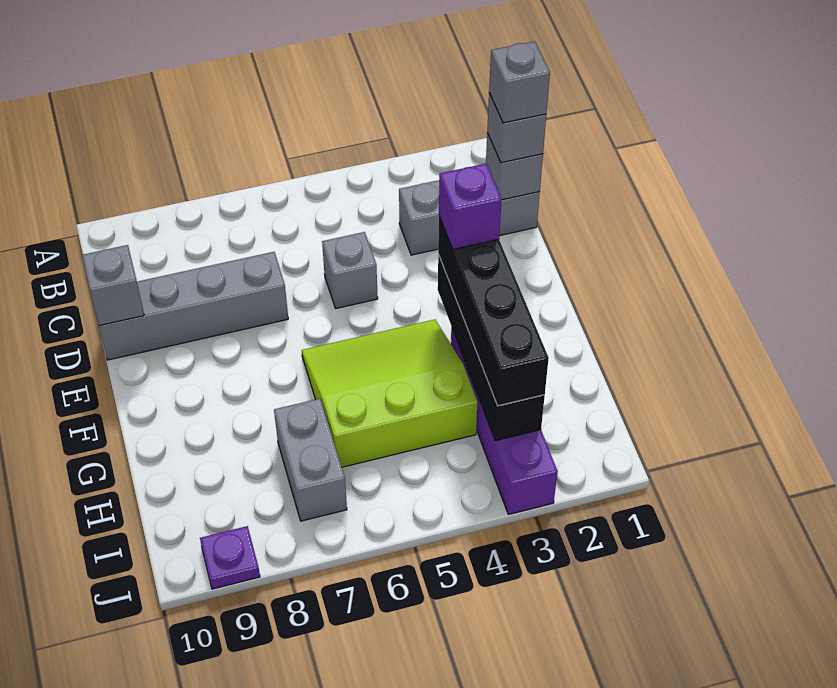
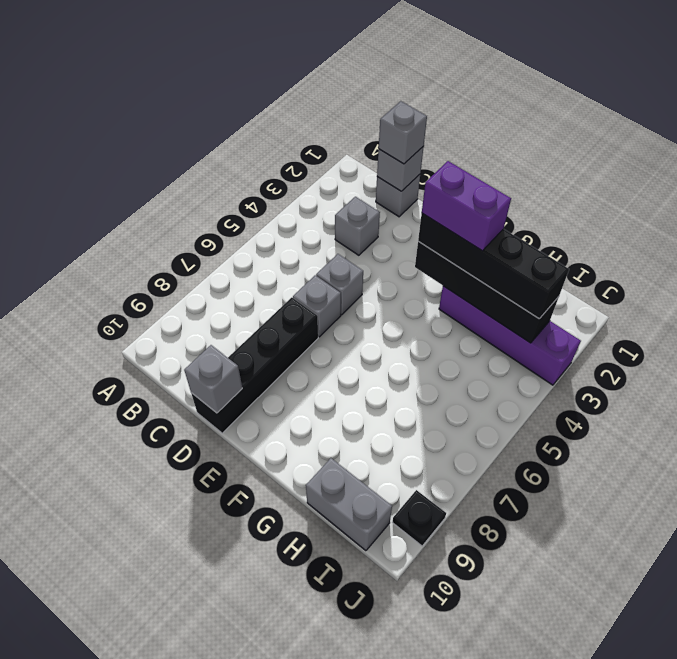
grey brick C1 level 4 -> grey brick D6 level 1
grey brick D7:D10 level 1 -> black brick D7:D10 level 1
purple brick F3 level 4 -> purple brick F3:G3 level 4
lime slope F4:H6 level 1 top H -> none
grey brick H7:I7 level 1 -> grey brick H10:I10 level 1
purple plate J9 level 1 -> black plate J9 level 1

